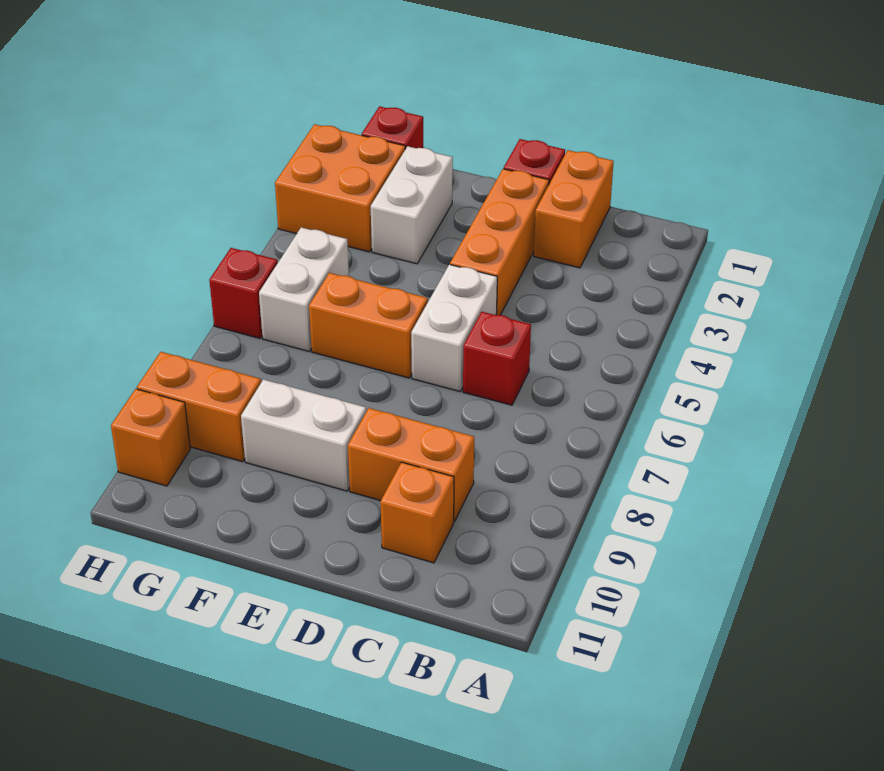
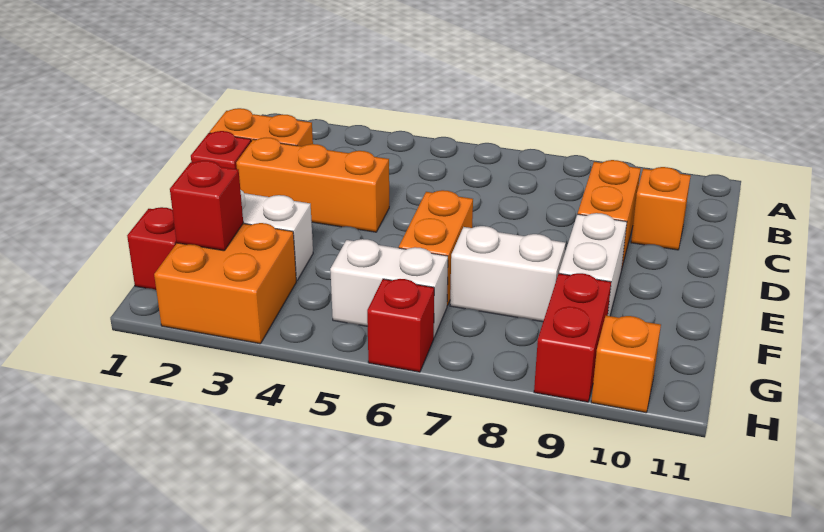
red brick C6 level 1 -> red brick G2 level 2
white brick D5:D6 level 1 -> white brick F7:F8 level 1
orange brick G9:H9 level 1 -> red brick G9:H9 level 1

